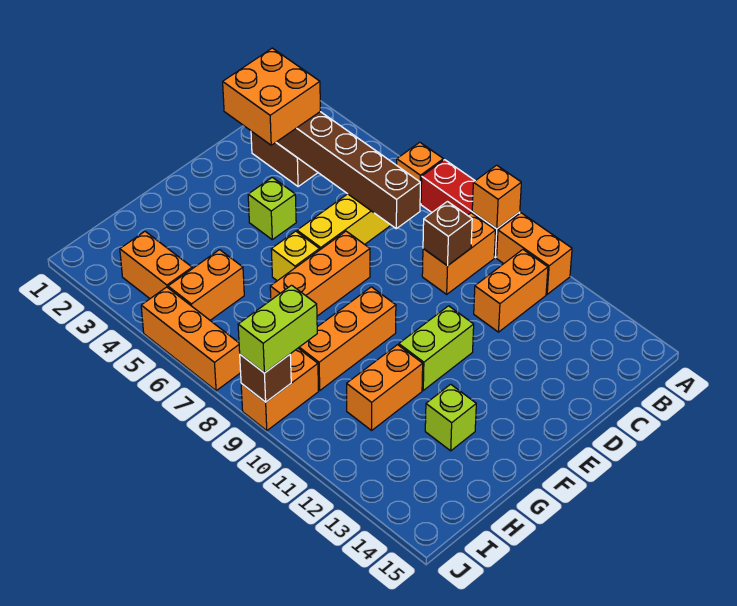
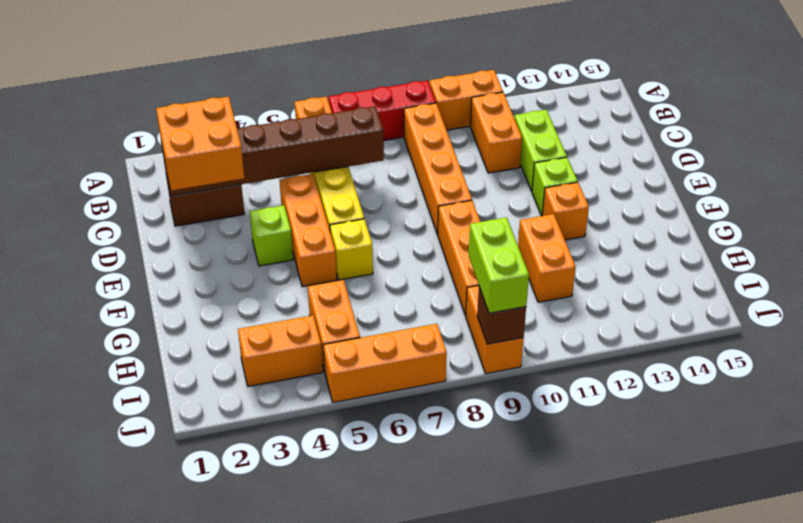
orange brick A9 level 2 -> orange brick F12 level 1
orange brick B9:C9 level 1 -> orange brick B9:E9 level 1
brown brick C9 level 2 -> none
orange brick E7:G7 level 1 -> orange brick D5:F5 level 1
lime brick E11:F11 level 1 -> lime brick C12:D12 level 1
lime brick G13 level 1 -> lime brick E12 level 1

